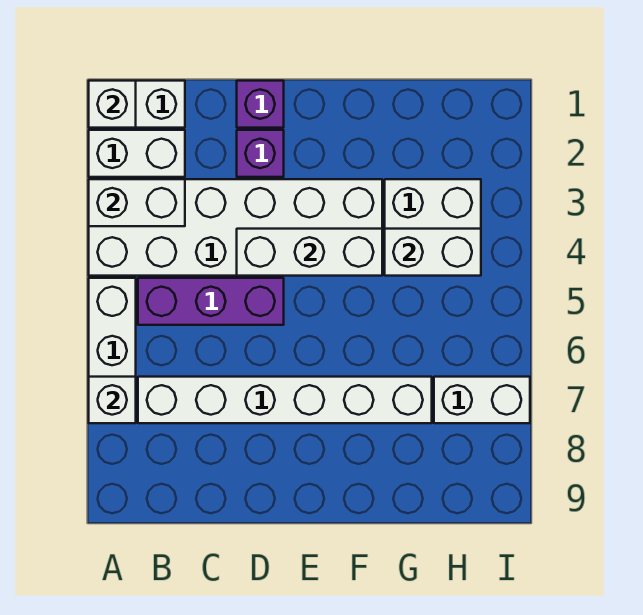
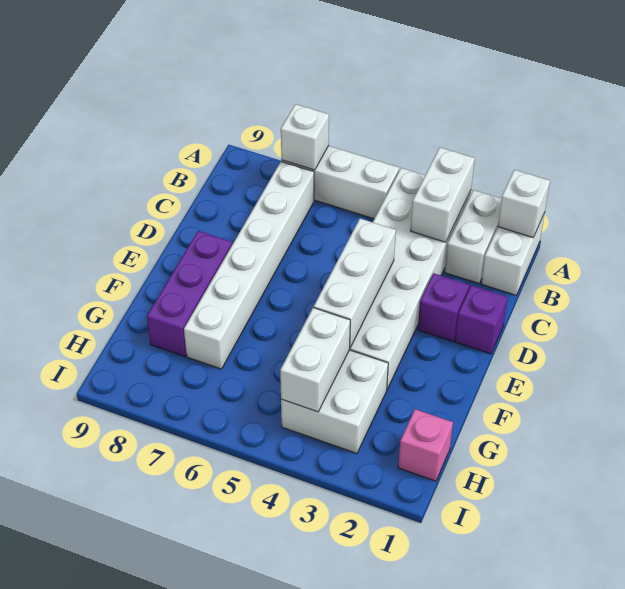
purple brick B5:D5 level 1 -> purple brick E8:G8 level 1
none -> pink brick H1 level 1
white brick H7:I7 level 1 -> none

